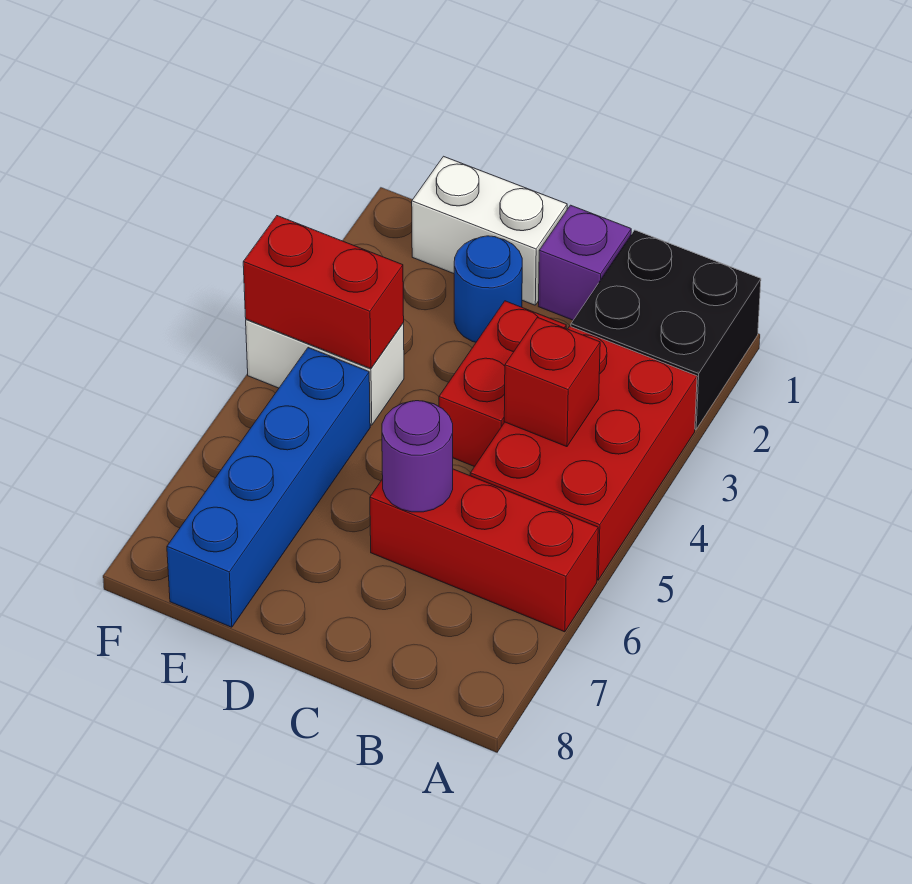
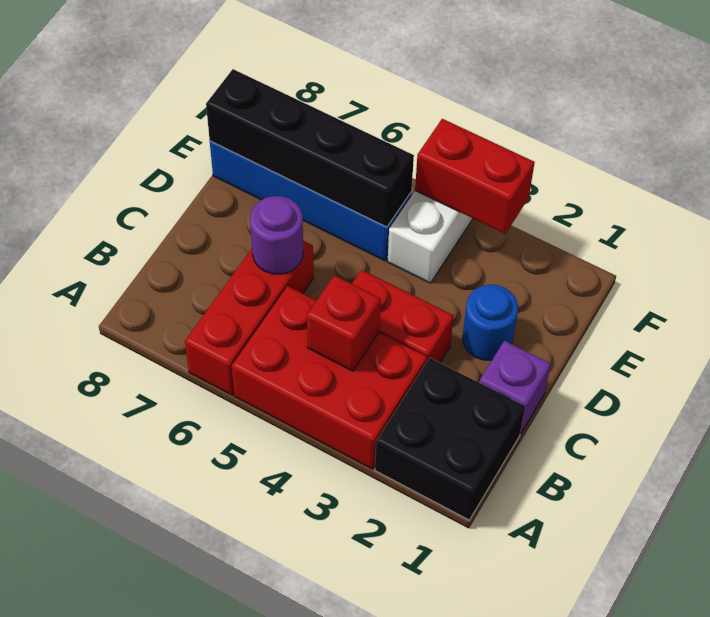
white brick D1:E1 level 1 -> none
red brick E4:F4 level 2 -> red brick F3:F4 level 2
none -> black brick E5:E8 level 2

